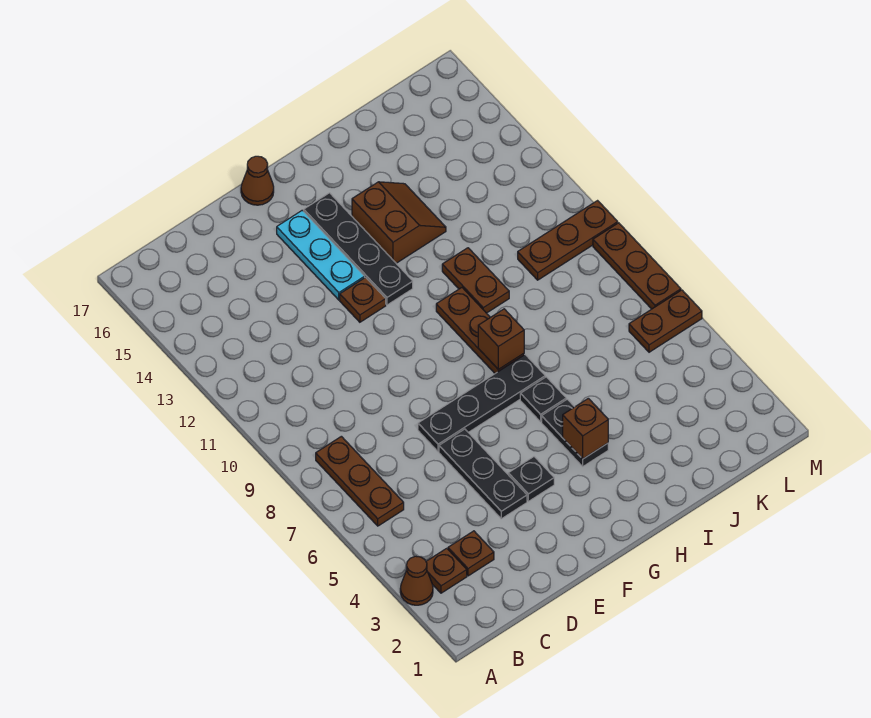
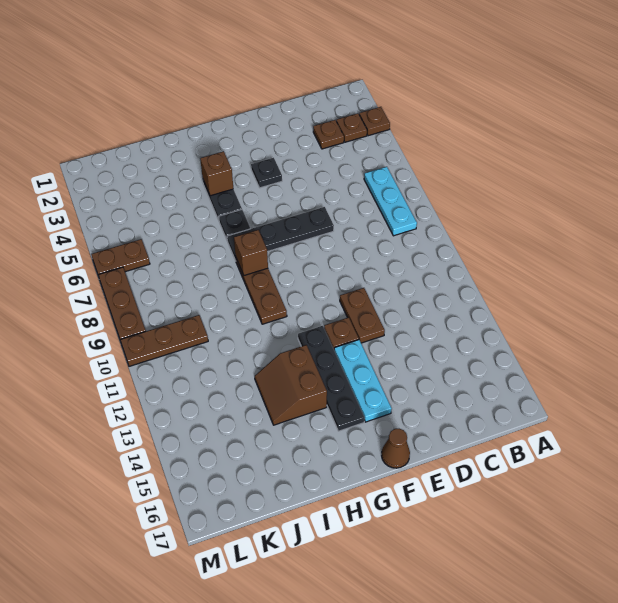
brown cone A3 level 1 -> brown plate A3 level 1
brown plate B6:B8 level 1 -> cyan plate B6:B8 level 1
black plate E4:E6 level 1 -> none
brown plate I10:I11 level 1 -> brown plate E11:E12 level 1

